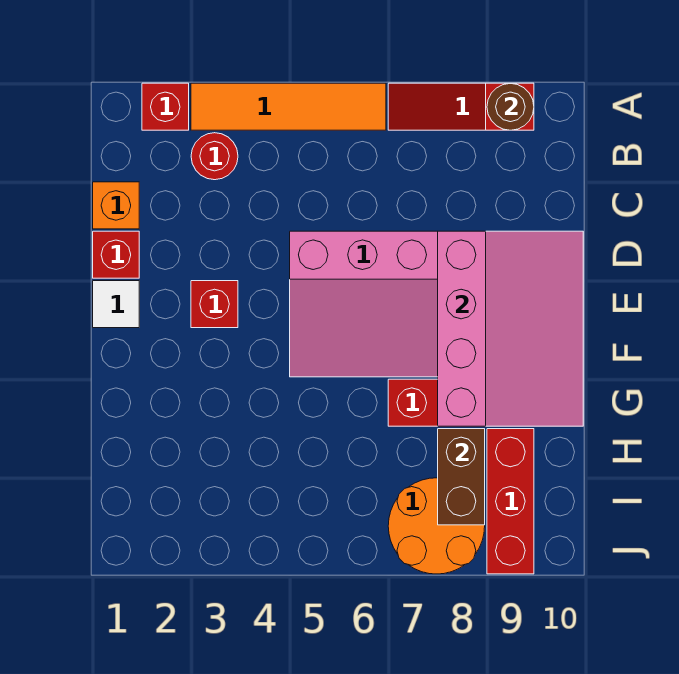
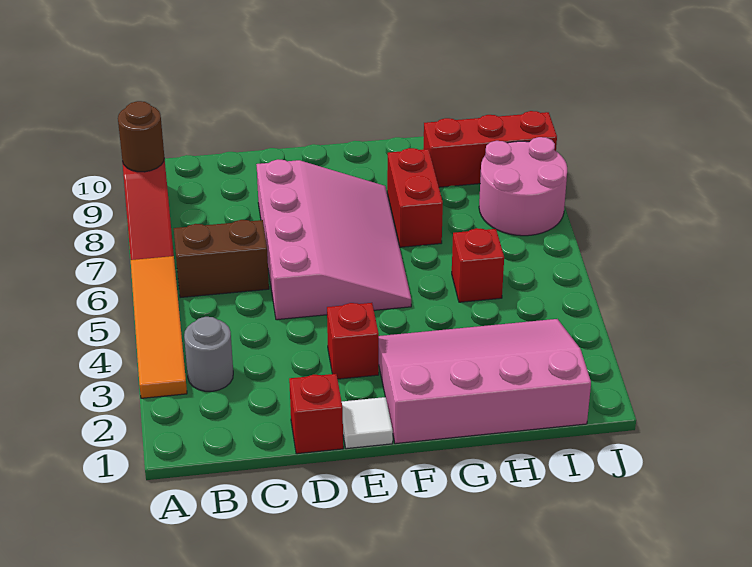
red brick A2 level 1 -> red brick H5 level 1
red round brick B3 level 1 -> grey round brick B3 level 1
orange brick C1 level 1 -> none
pink slope D8:G10 level 2 top 8 -> pink slope F1:I3 level 1 top 1
brown brick H8:I8 level 2 -> brown brick B6:C6 level 1
orange round brick I7:J8 level 1 -> pink round brick I7:J8 level 1

